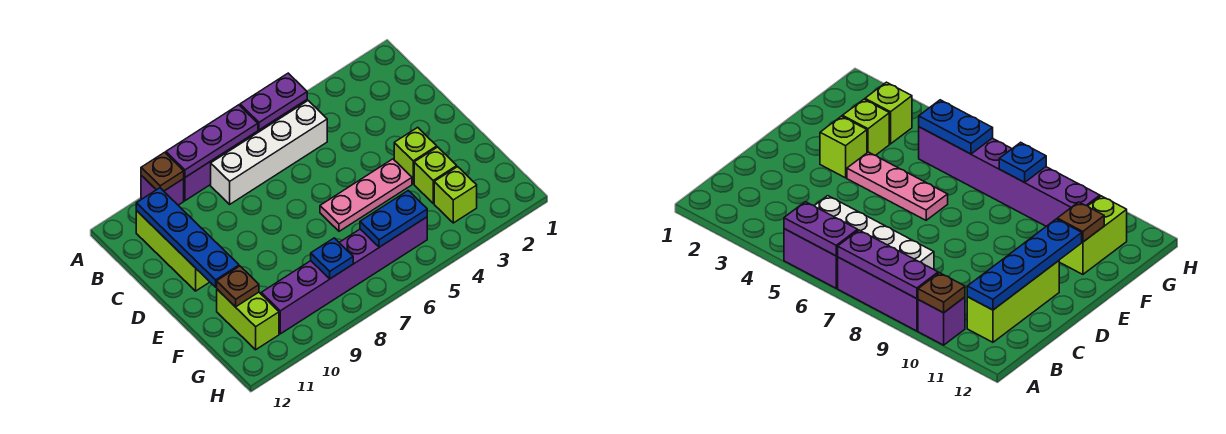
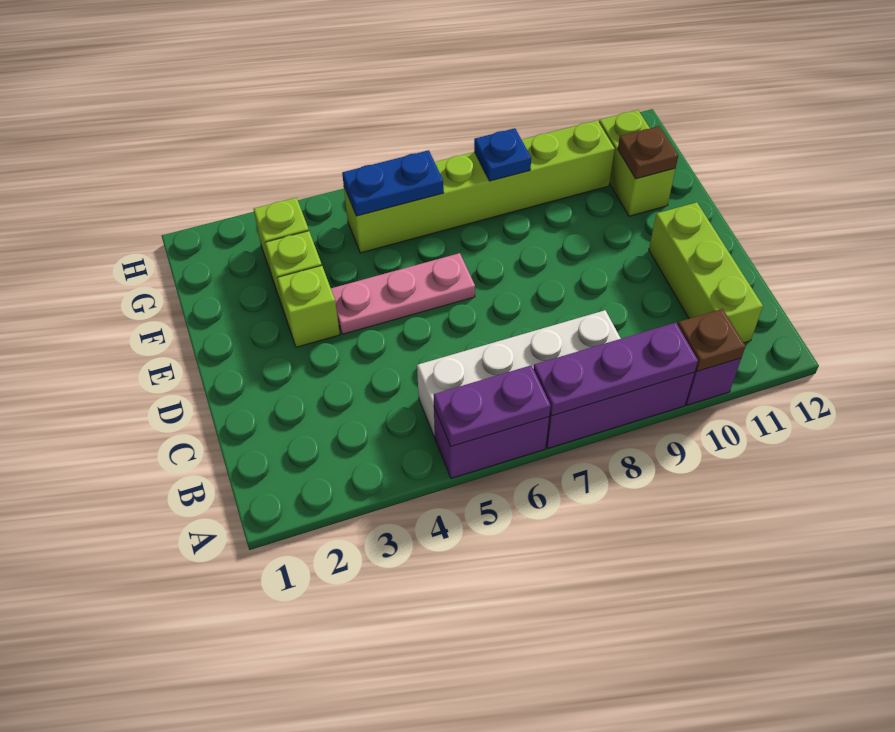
blue plate B11:E11 level 2 -> none
purple brick G5:G10 level 1 -> lime brick G5:G10 level 1

